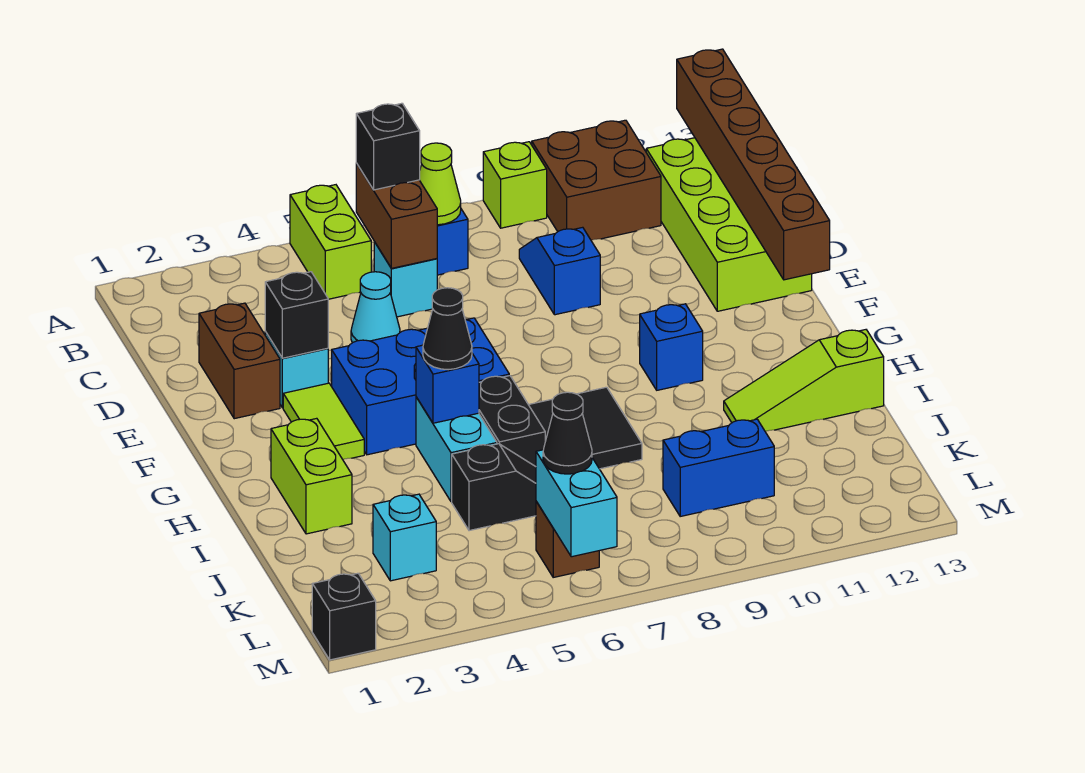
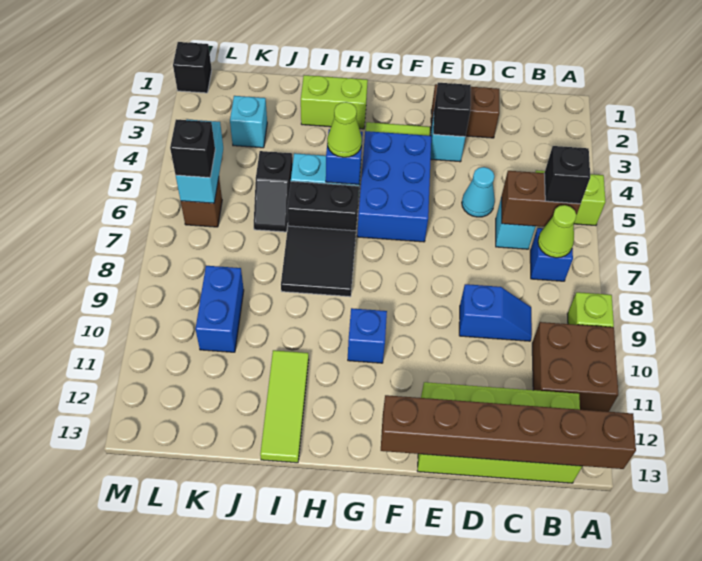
black cone H5 level 3 -> lime cone H5 level 3
lime slope I11:I13 level 1 top 13 -> lime tile I11:I13 level 1
cyan brick L6:M6 level 2 -> cyan brick L5:L6 level 2
black cone L6 level 3 -> black brick L6 level 3

